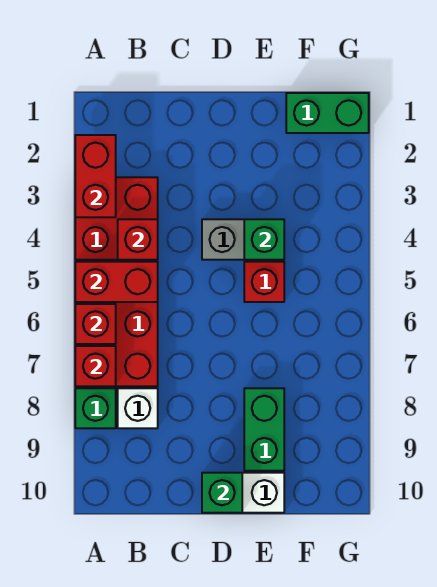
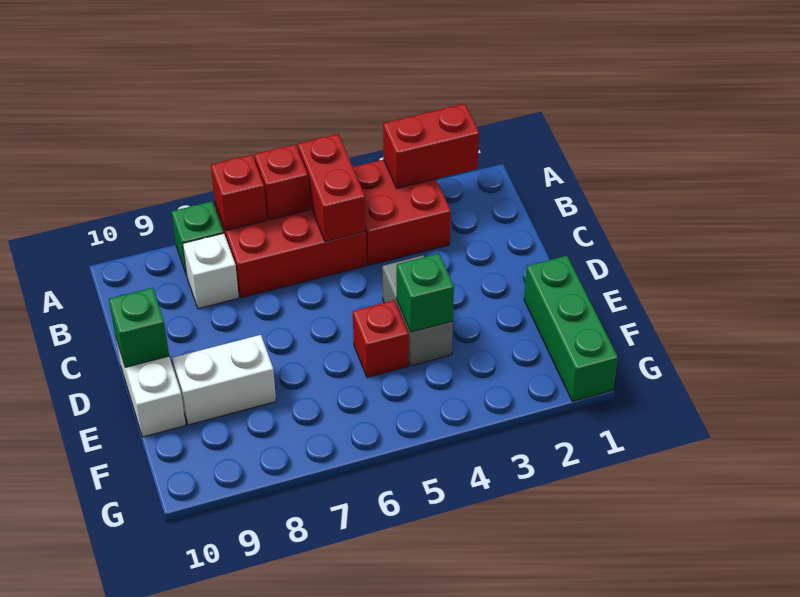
red brick B4 level 2 -> none
green brick E8:E9 level 1 -> white brick E8:E9 level 1
green brick F1:G1 level 1 -> green brick E1:G1 level 1

